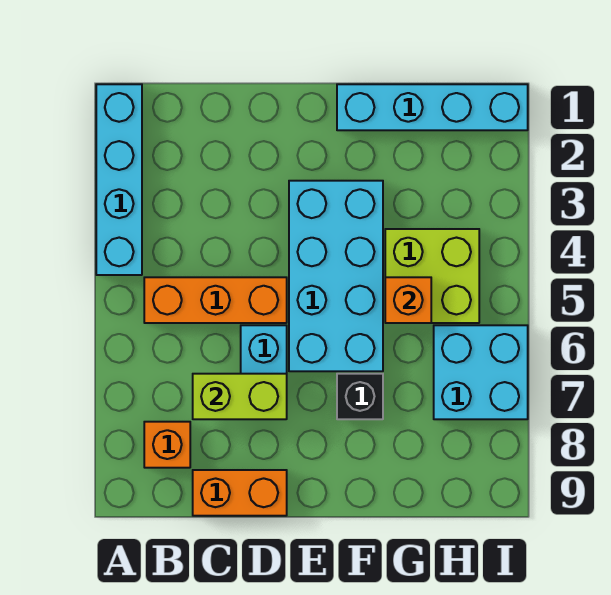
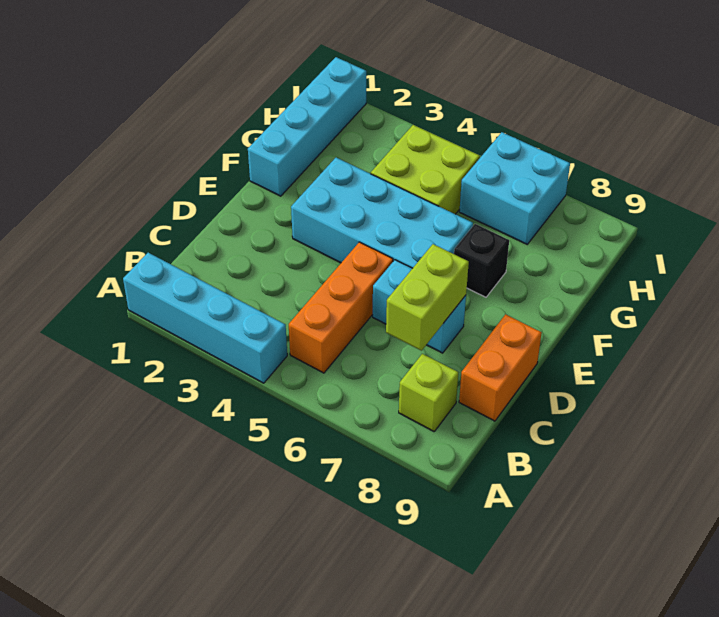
orange brick B8 level 1 -> lime brick B8 level 1
orange brick G5 level 2 -> none

